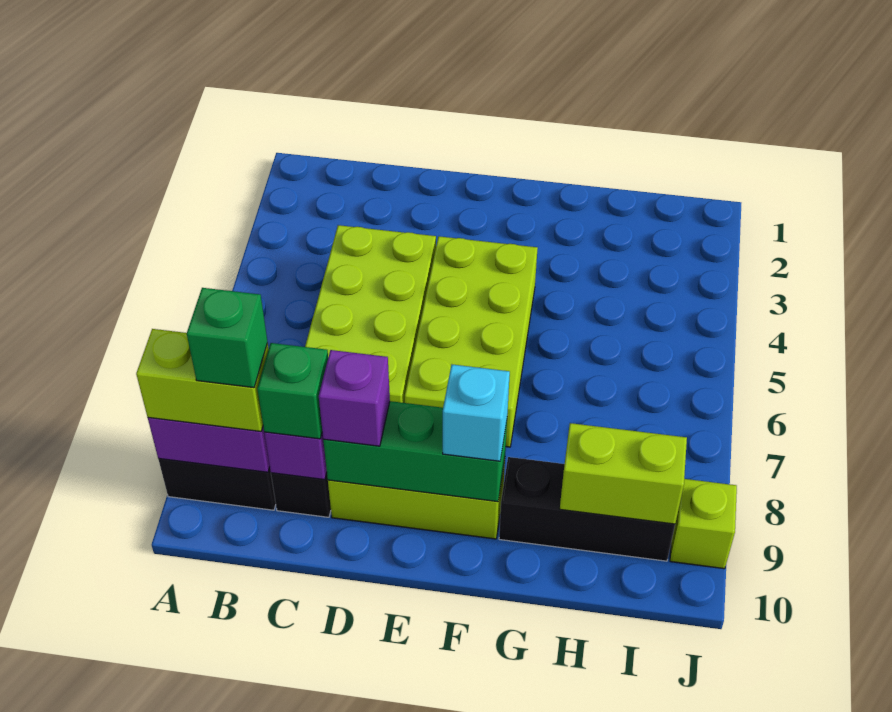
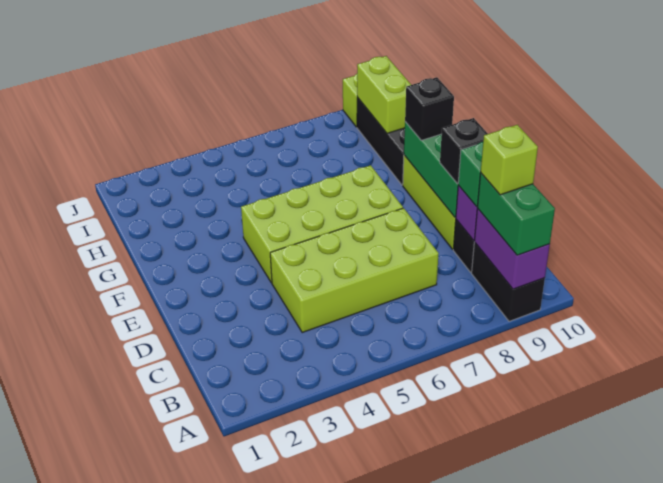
lime brick A9:B9 level 3 -> green brick A9:B9 level 3
green brick B9 level 4 -> lime brick B9 level 4
purple brick D9 level 3 -> black brick D9 level 3
cyan brick F9 level 3 -> black brick F9 level 3

